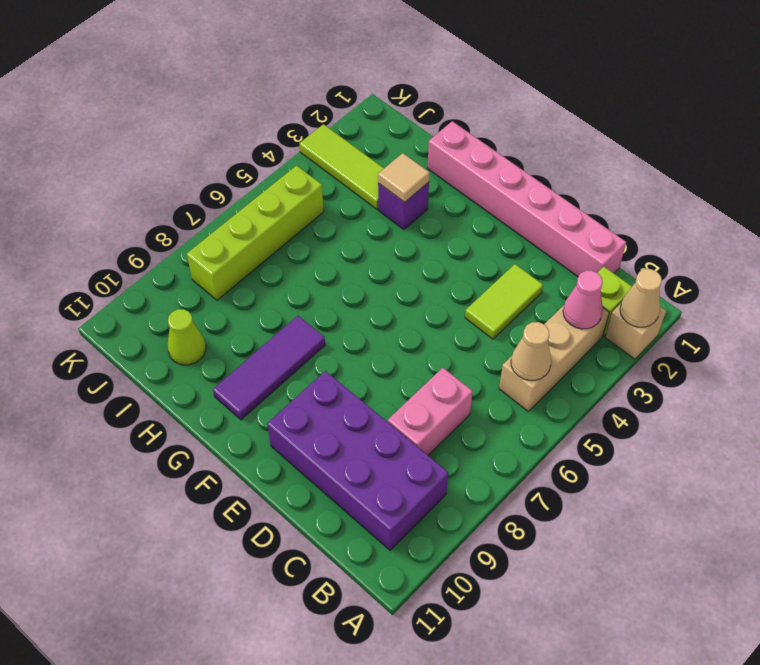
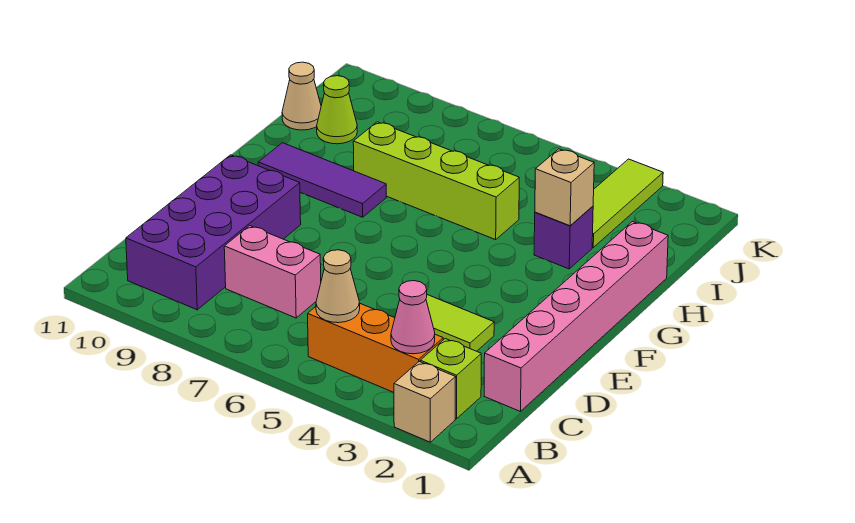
tan cone A2 level 2 -> tan cone I11 level 1
tan brick B3:B5 level 1 -> orange brick B3:B5 level 1
tan tile H3 level 2 -> tan brick H3 level 2
lime brick J5:J8 level 1 -> lime brick H5:H8 level 1

